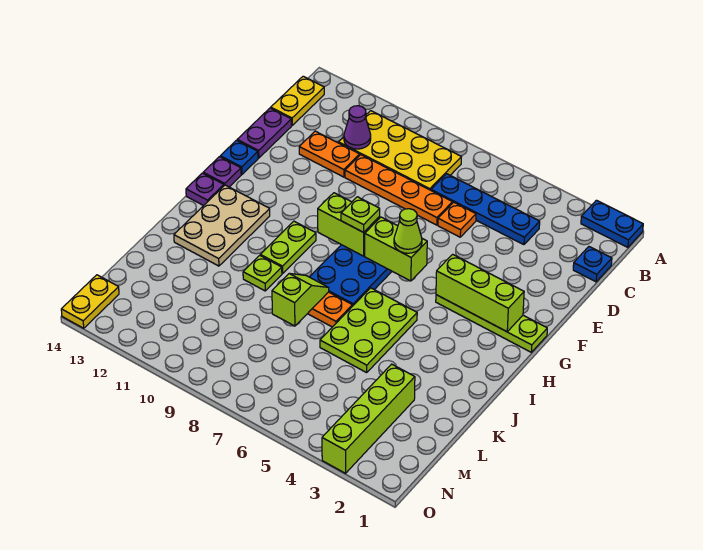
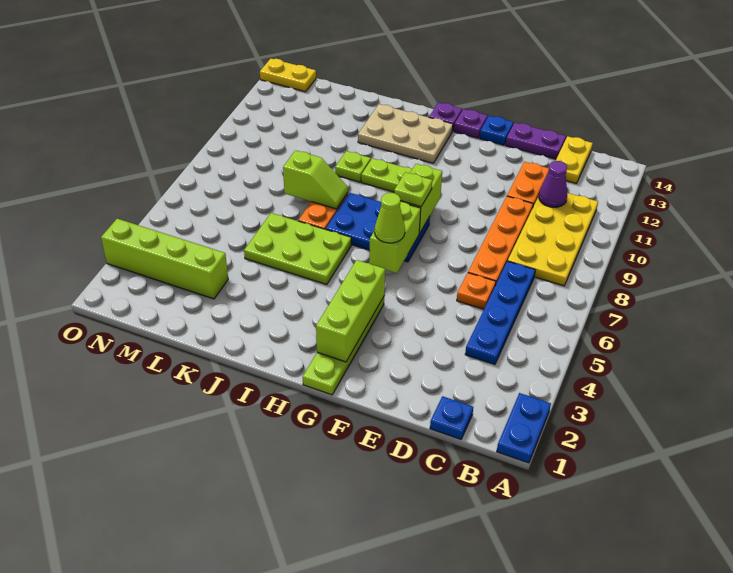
yellow plate B14:C14 level 1 -> yellow plate C13:C14 level 1

